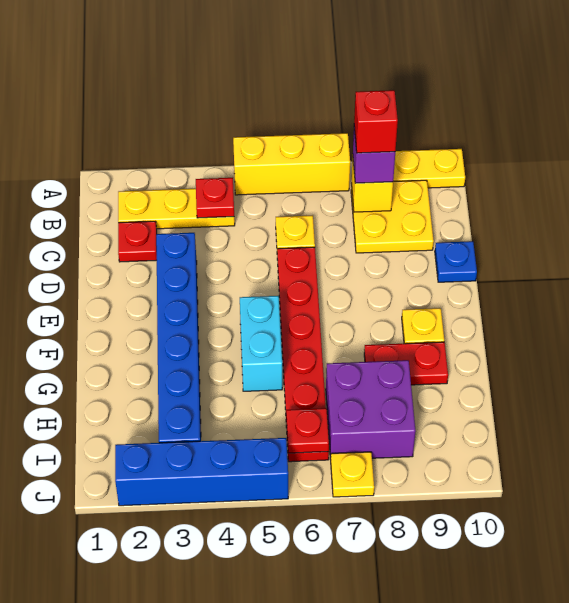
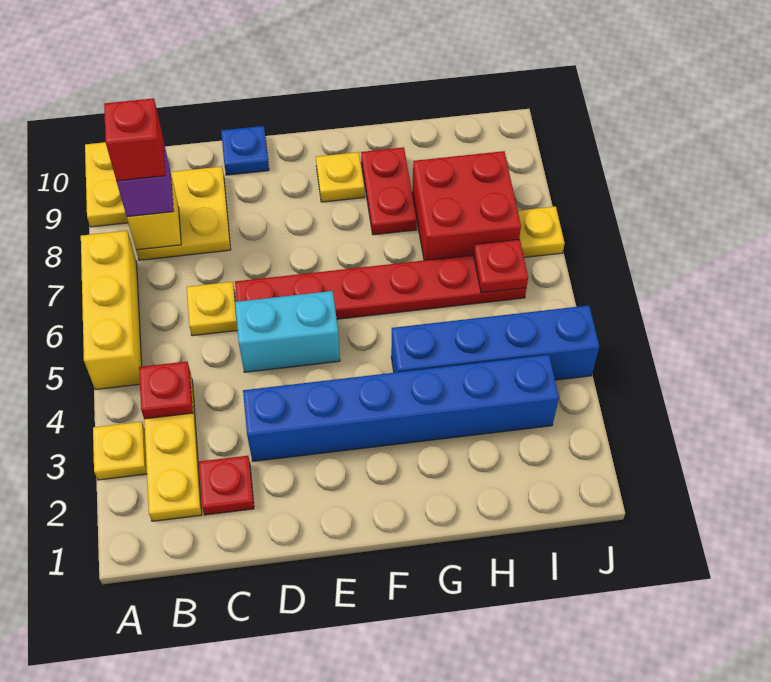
none -> yellow plate A3 level 1
cyan brick F5:G5 level 1 -> cyan brick D5:E5 level 1
purple brick H7:I8 level 1 -> red brick H7:I8 level 1
blue brick J2:J5 level 1 -> blue brick G4:J4 level 1

